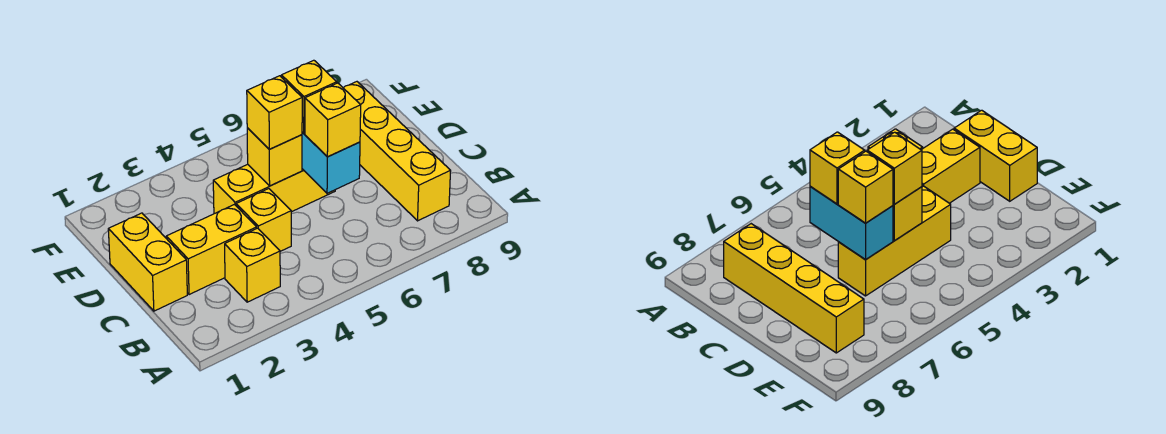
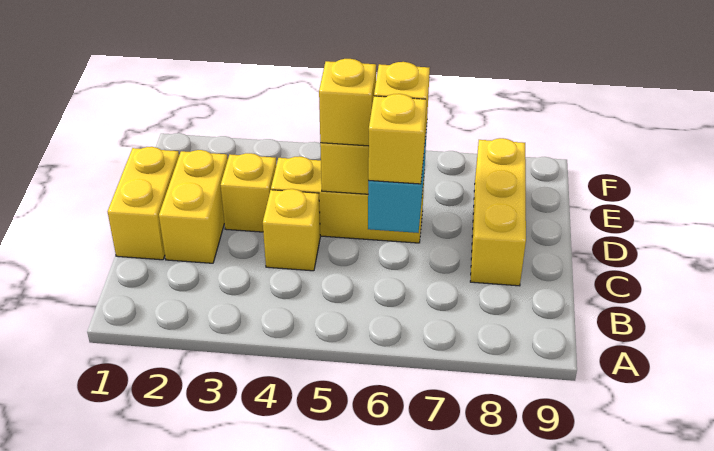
yellow brick B3 level 1 -> yellow brick D3 level 1
yellow brick B8:E8 level 1 -> yellow brick C8:E8 level 1
yellow brick C2:C3 level 1 -> yellow brick C2:D2 level 1

